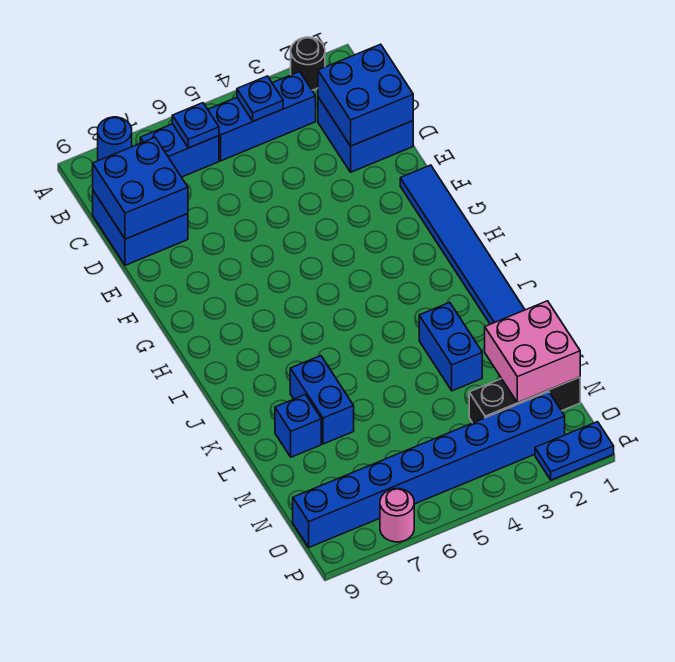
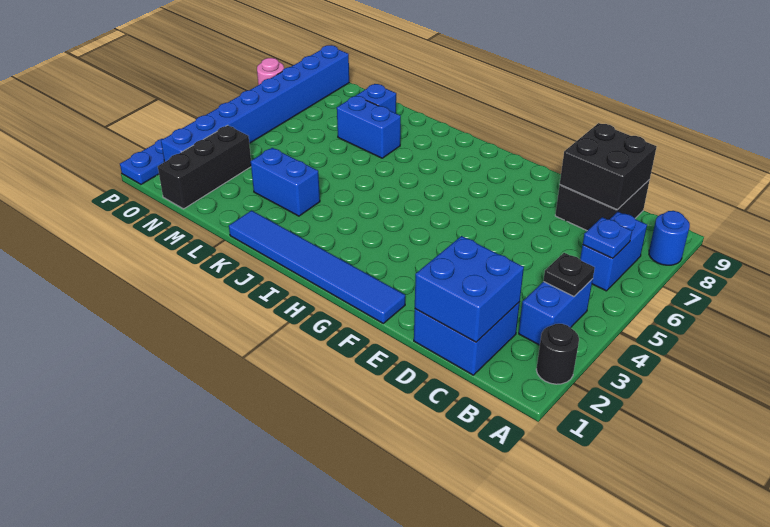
blue brick B3:B5 level 1 -> blue brick B3:B4 level 1
blue plate B4 level 2 -> black plate B4 level 2
blue brick C8:D9 level 1 -> black brick C8:D9 level 1
blue brick C8:D9 level 2 -> black brick C8:D9 level 2
pink brick M1:N2 level 2 -> none

